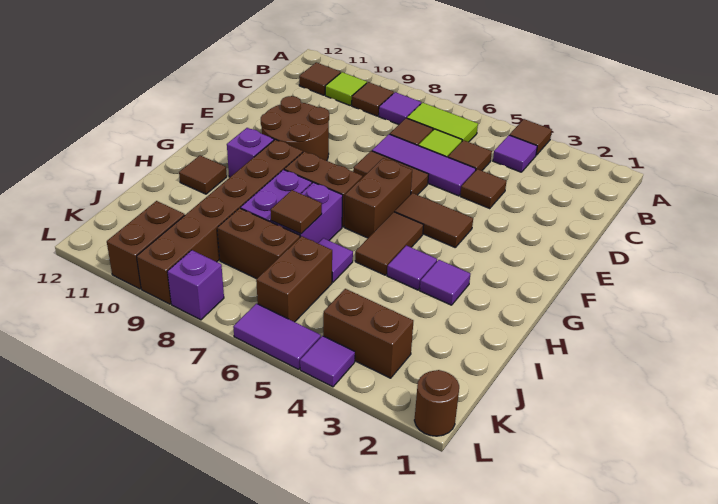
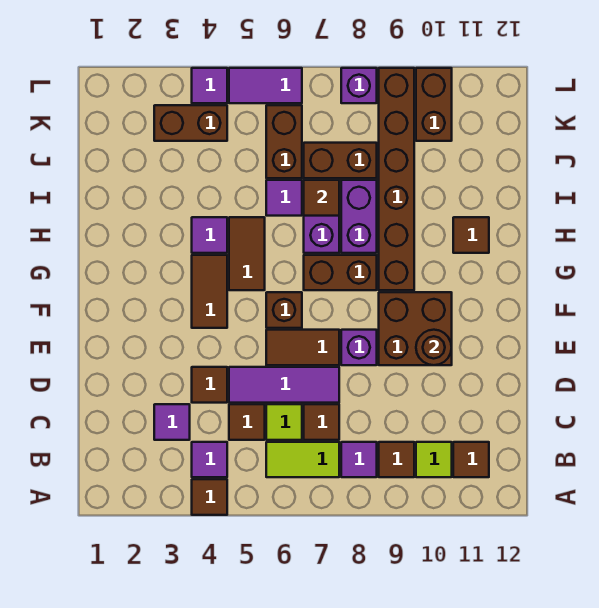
brown round brick E9:F10 level 1 -> brown brick E9:F10 level 1
brown tile F4:F5 level 1 -> brown tile F4:G4 level 1
brown brick F6:G6 level 1 -> brown brick F6 level 1
purple brick G10 level 1 -> purple brick E8 level 1
purple tile H3 level 1 -> purple tile C3 level 1
brown round brick L1 level 1 -> brown round brick E10 level 2

